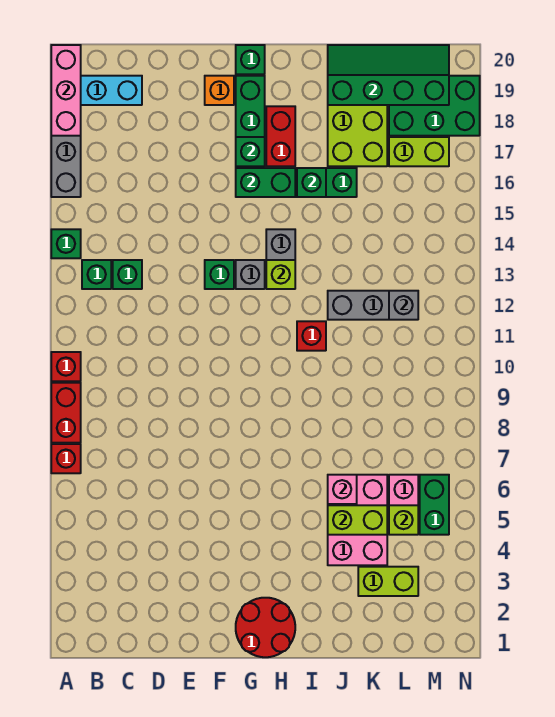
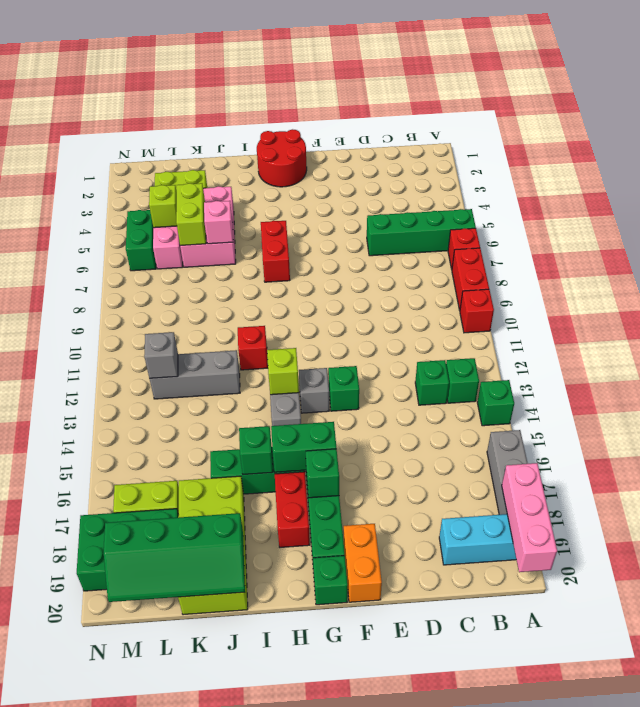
none -> green brick A6:D6 level 1
orange brick F19 level 1 -> orange brick F19:F20 level 1
none -> red brick H6:H7 level 1
lime brick J5:K5 level 2 -> lime brick K5:K6 level 2

